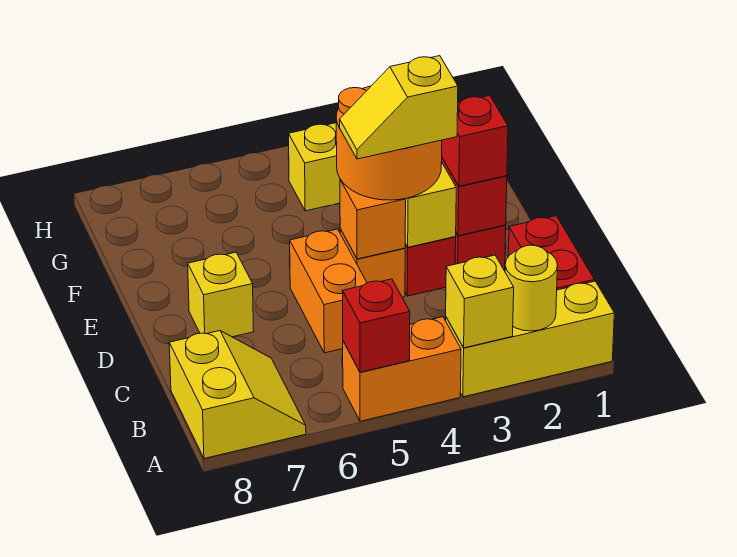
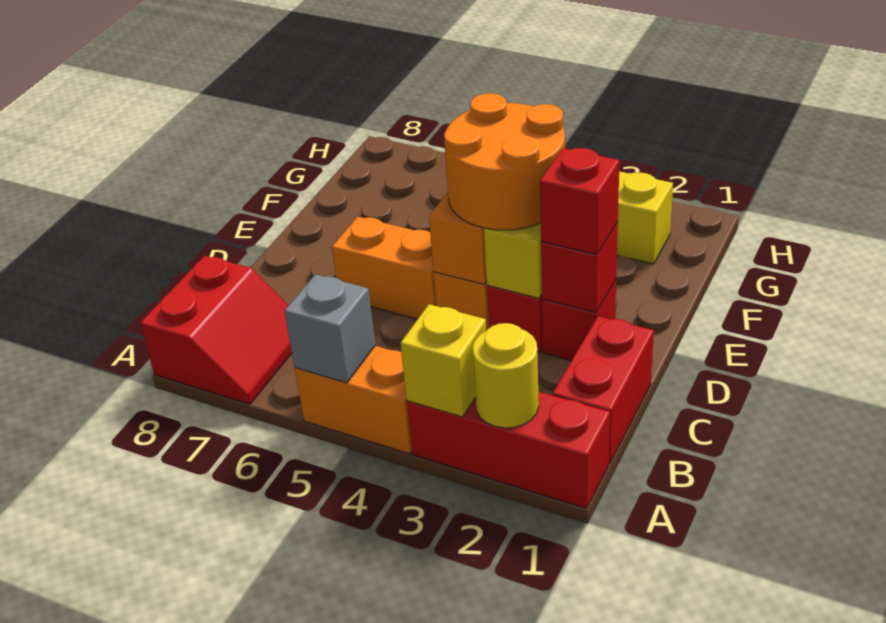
yellow brick A1:A3 level 1 -> red brick A1:A3 level 1
red brick A5 level 2 -> grey brick A5 level 2
yellow slope A7:B8 level 1 top 8 -> red slope A7:B8 level 1 top 8
orange brick C5:D5 level 1 -> orange brick D5:D6 level 1
yellow slope D3:D4 level 4 top 3 -> none
yellow brick D7 level 1 -> none

